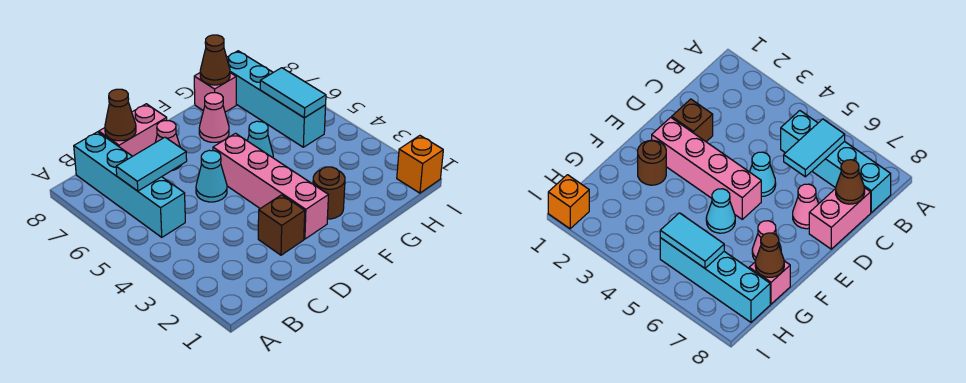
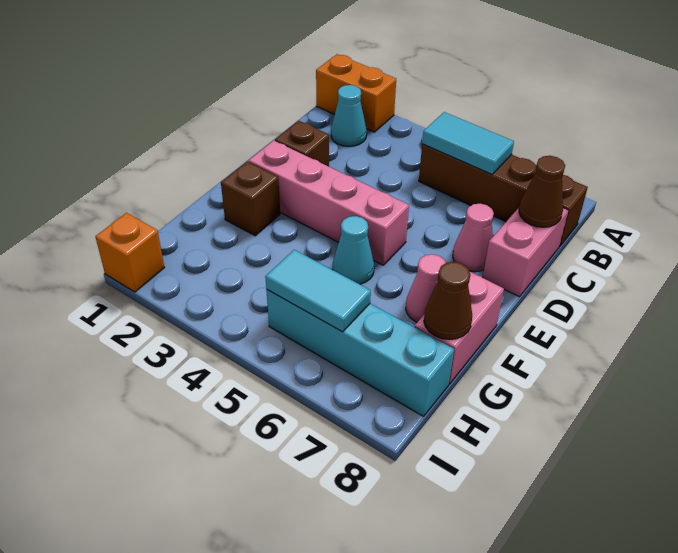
none -> orange brick A1:A2 level 1
cyan brick B5:B8 level 1 -> brown brick B5:B8 level 1
cyan tile B6:C6 level 2 -> cyan tile B5:B6 level 2
cyan cone D5 level 1 -> cyan cone B2 level 1
brown round brick F2 level 1 -> brown brick F2 level 1
pink brick G8 level 1 -> pink brick F8:G8 level 1

